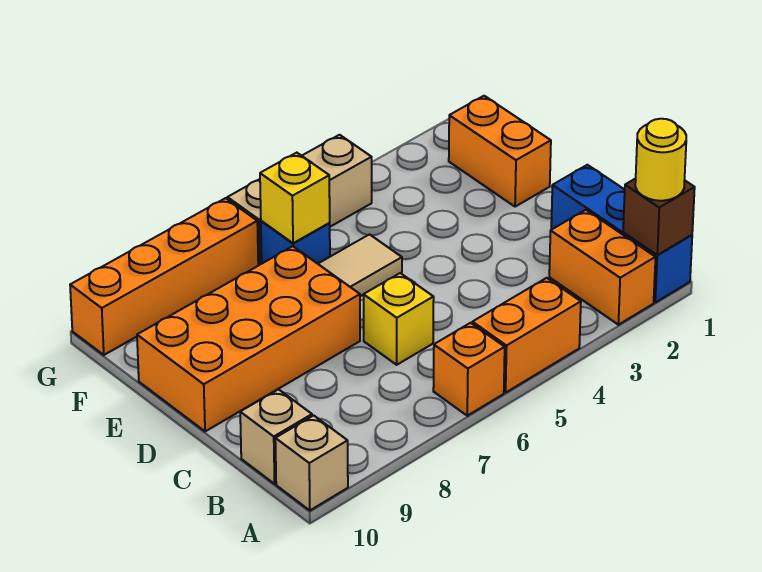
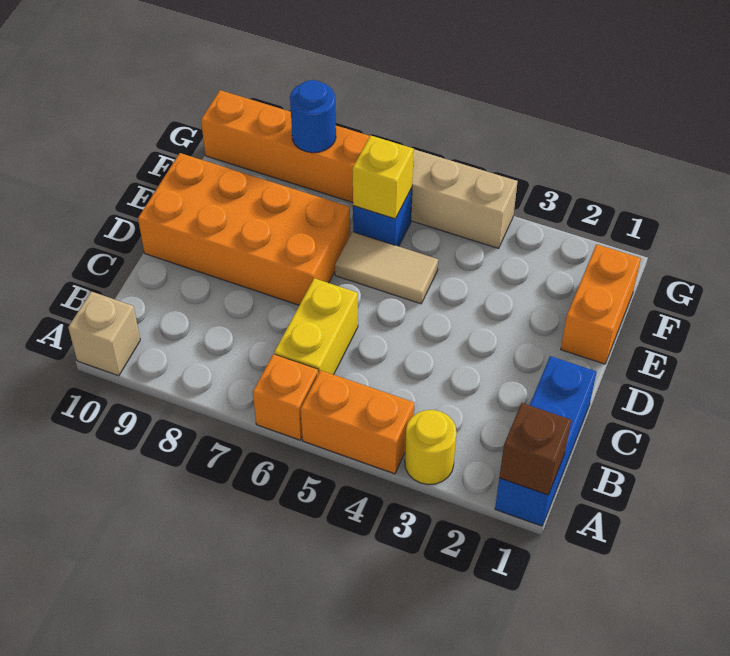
yellow round brick A1 level 3 -> yellow round brick A3 level 1
orange brick A2:B2 level 1 -> none
tan brick B10 level 1 -> none
yellow brick C6 level 1 -> yellow brick B6:C6 level 1
none -> blue round brick G8 level 2

